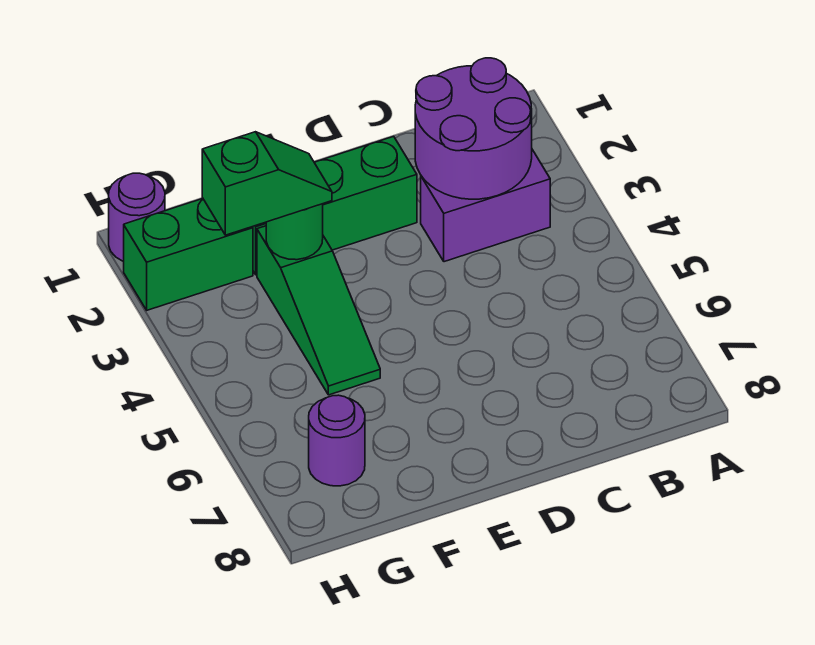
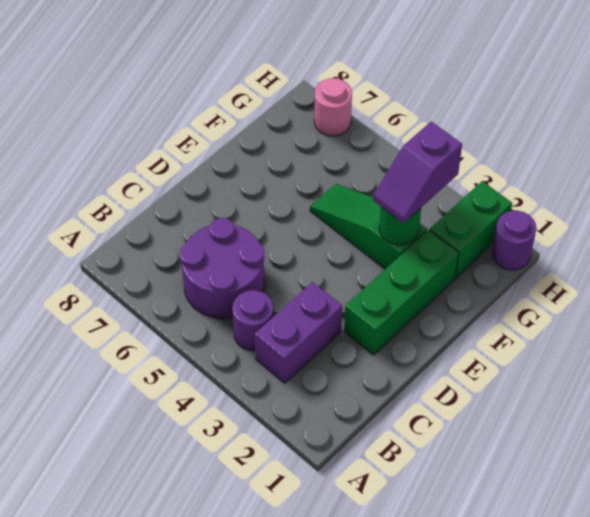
purple round brick B2:C3 level 2 -> purple round brick B5:C6 level 1
green slope F3:G3 level 3 top G -> purple slope F3:G3 level 3 top G
purple round brick G7 level 1 -> purple round brick B4 level 1
none -> pink round brick H7 level 1

